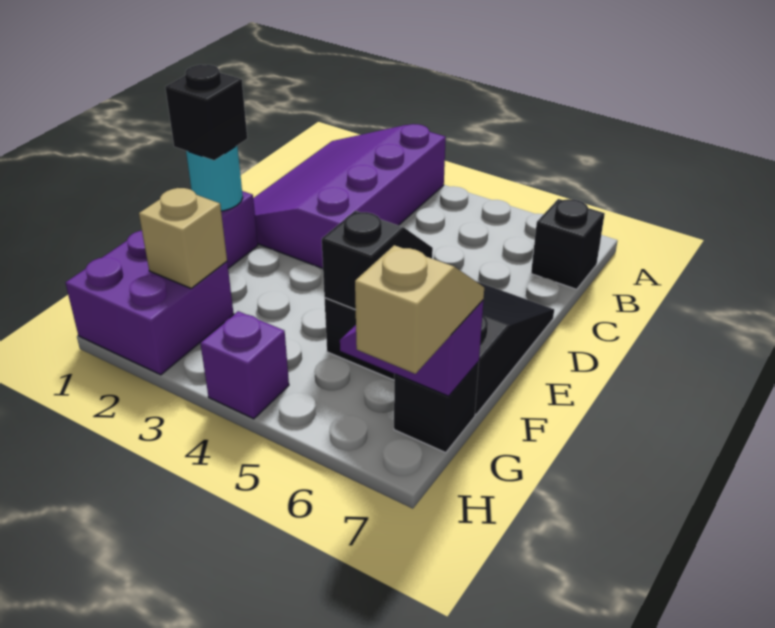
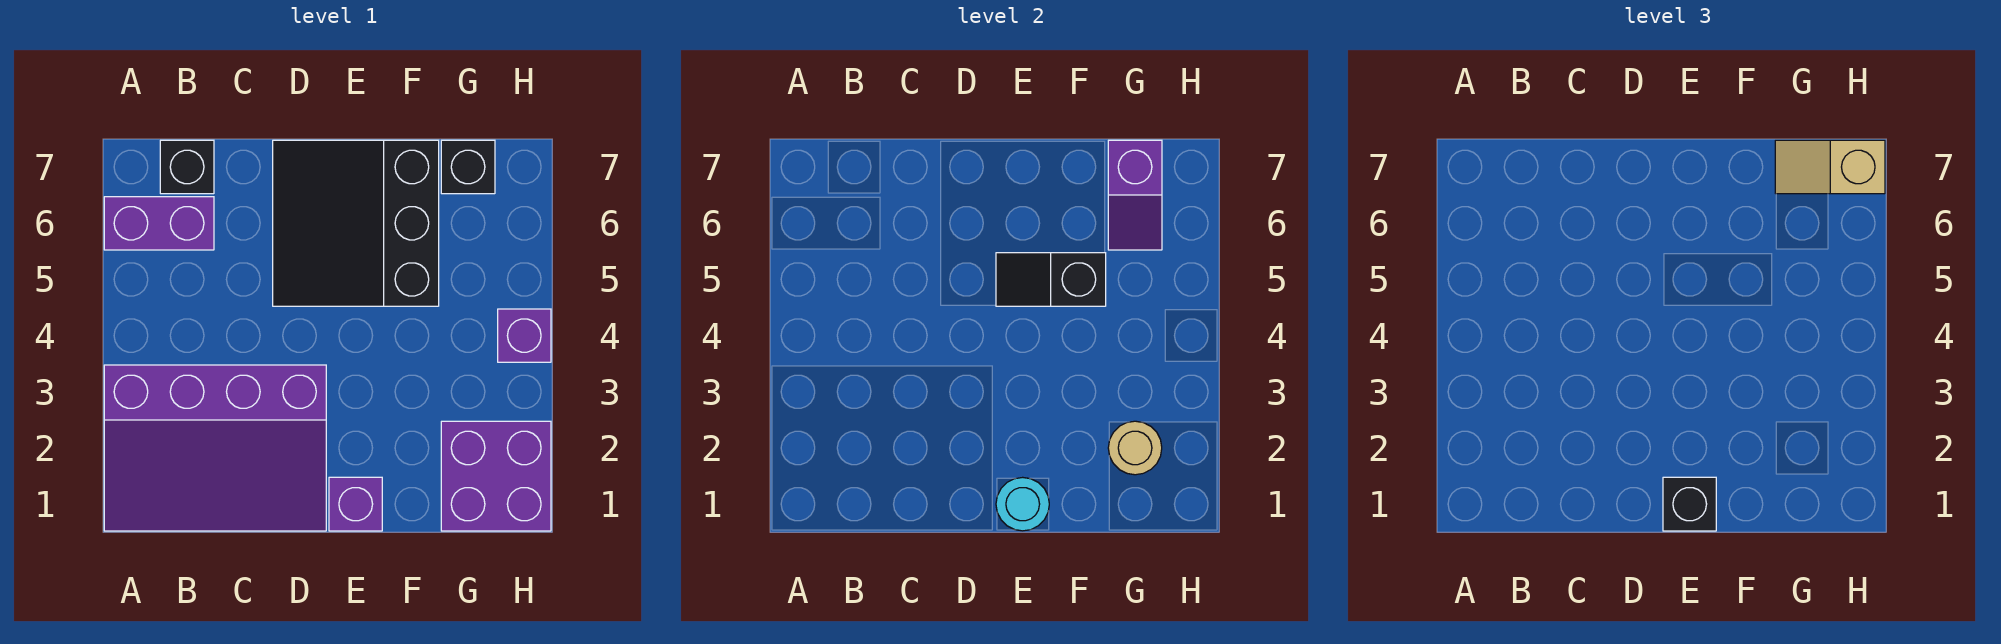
none -> purple brick A6:B6 level 1
tan brick G2 level 2 -> tan round brick G2 level 2

